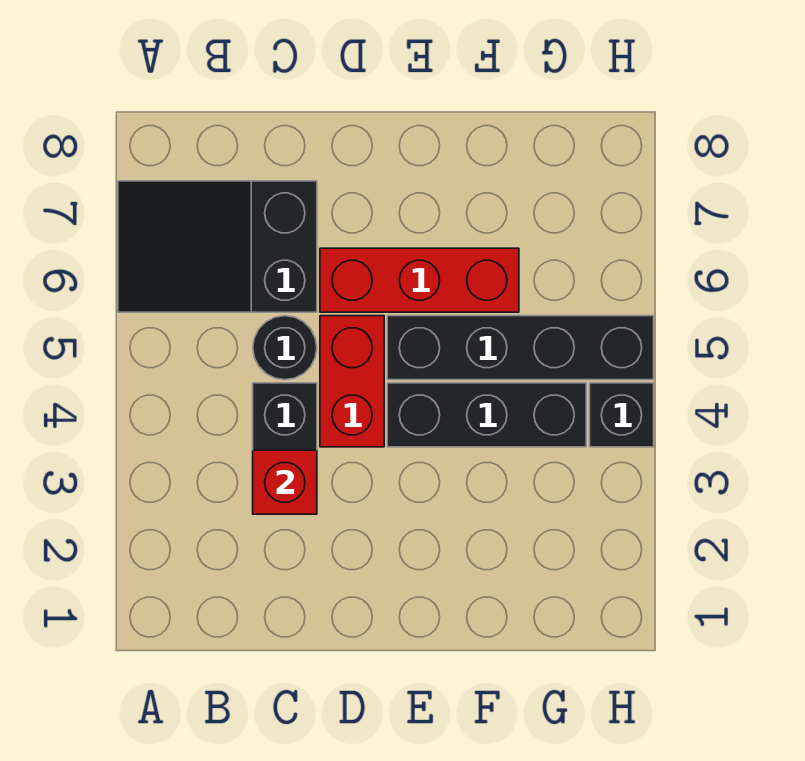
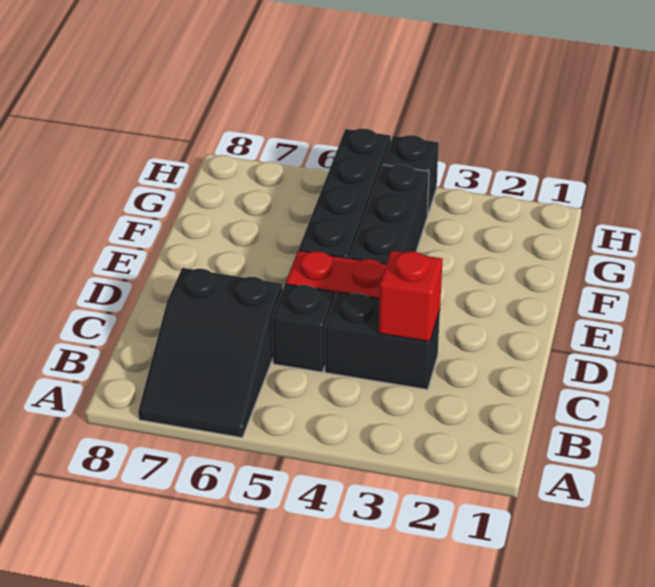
black round brick C5 level 1 -> black brick C5 level 1
red brick D6:F6 level 1 -> none

